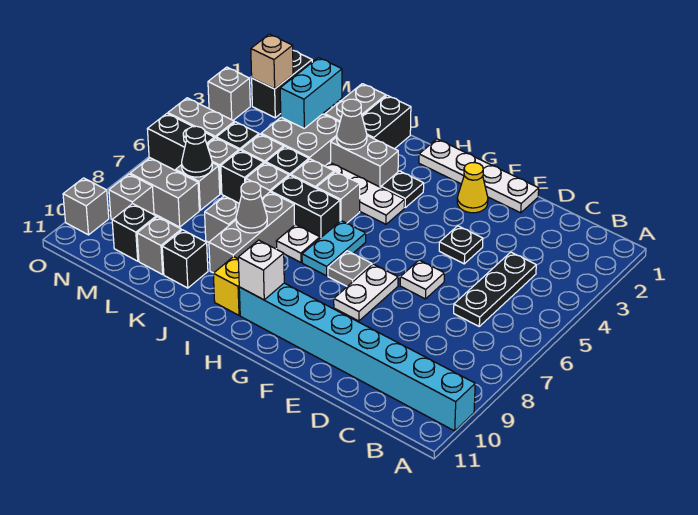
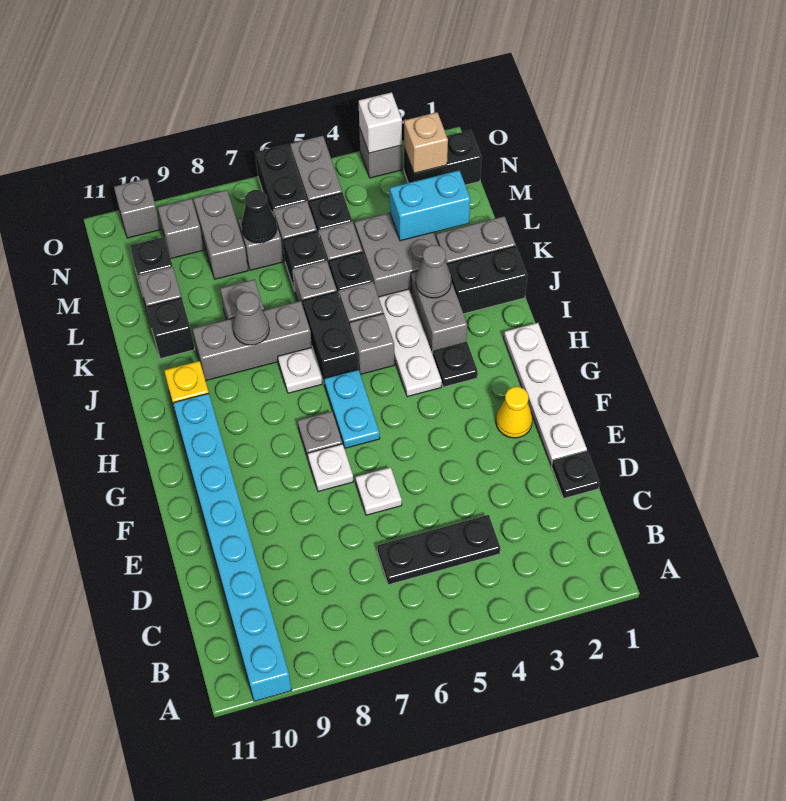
black plate E4 level 1 -> black plate D1 level 1
white plate F7:F8 level 1 -> white plate F7 level 1
cyan plate H6:H7 level 1 -> cyan plate G6:H6 level 1
white brick H10 level 2 -> white brick O3 level 2

